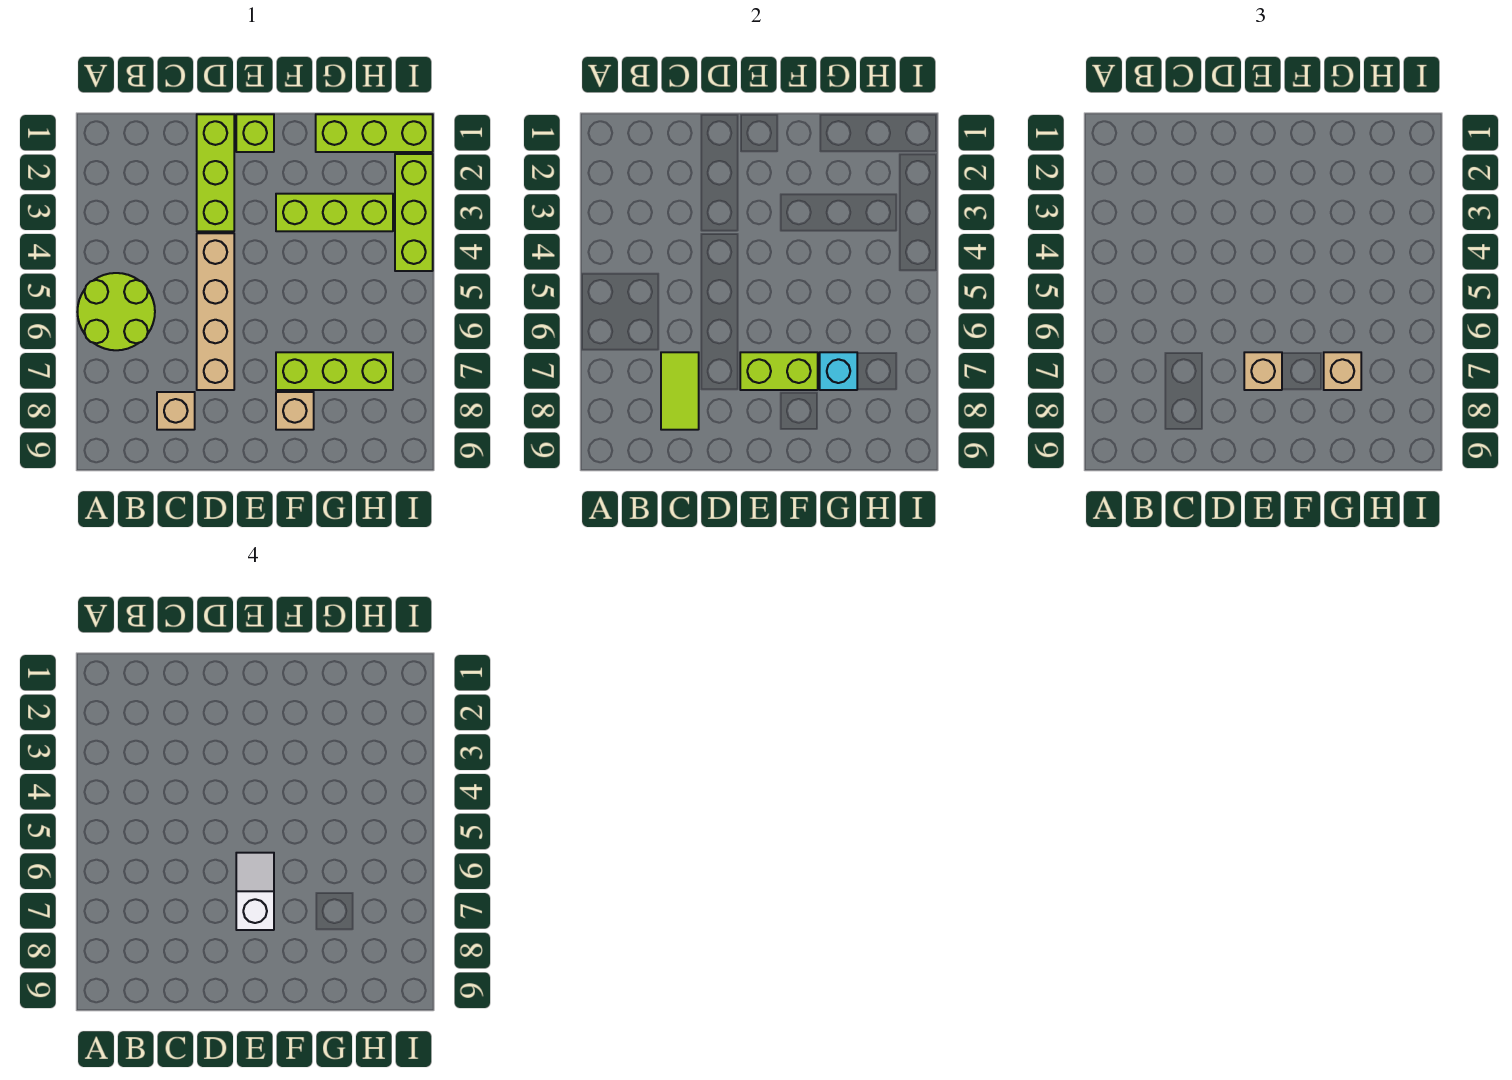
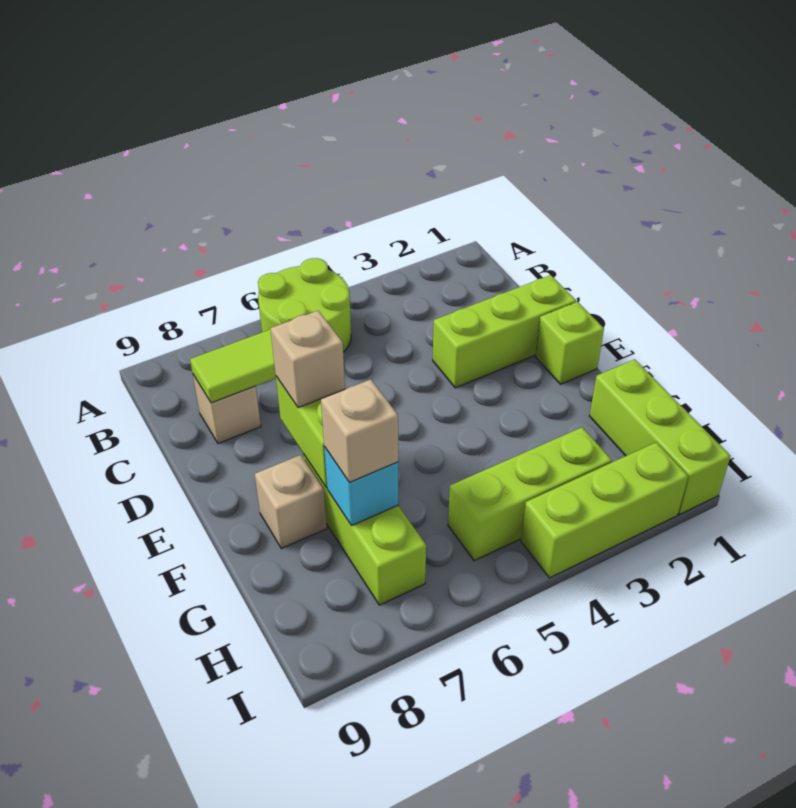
tan brick D4:D7 level 1 -> none
white slope E6:E7 level 4 top 7 -> none
lime brick F3:H3 level 1 -> lime brick H3:H5 level 1

